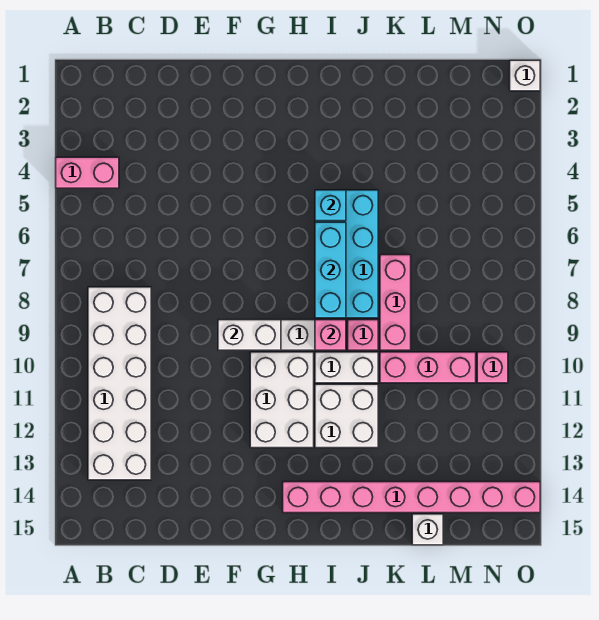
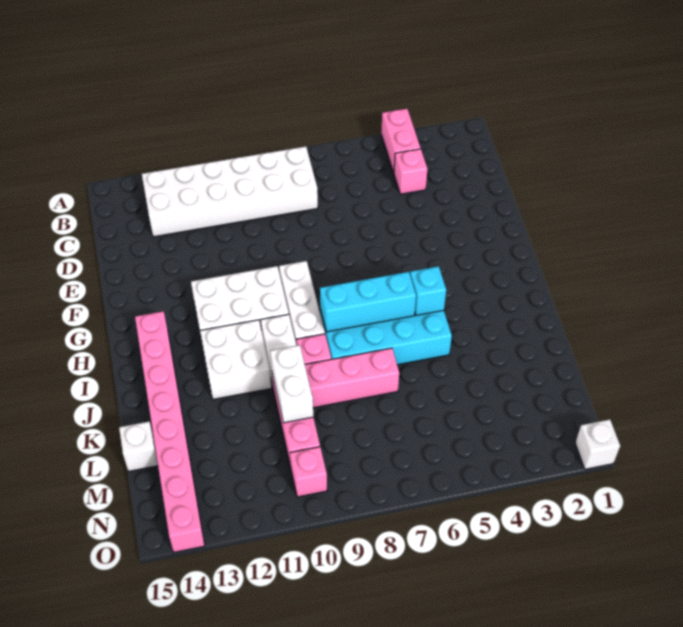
white brick F9:G9 level 2 -> white brick K10:L10 level 2
pink brick I9 level 2 -> pink brick C4 level 1

